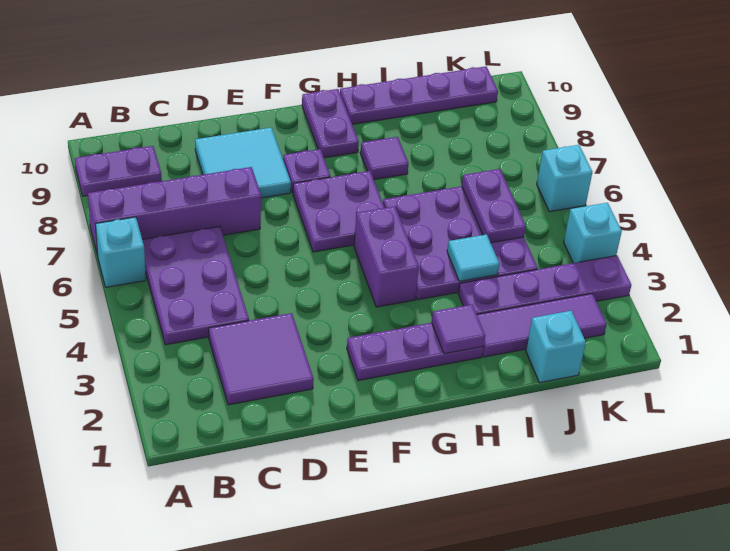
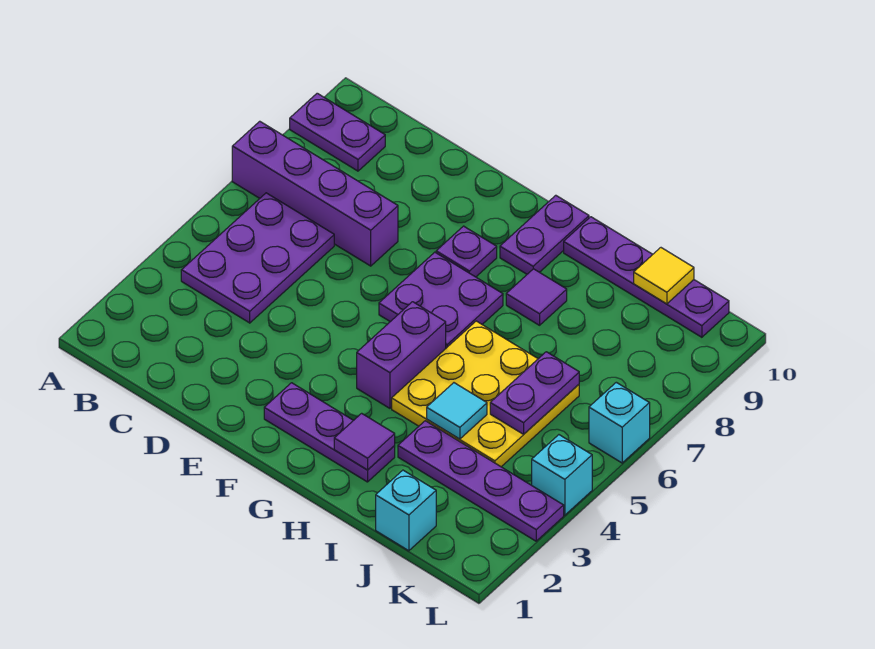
cyan brick A6 level 1 -> none
purple tile C2:D3 level 1 -> none
cyan tile D8:E9 level 1 -> none
purple plate H4:J6 level 1 -> yellow plate H4:J6 level 1
purple tile I2:K2 level 1 -> none
none -> yellow tile J10 level 2

